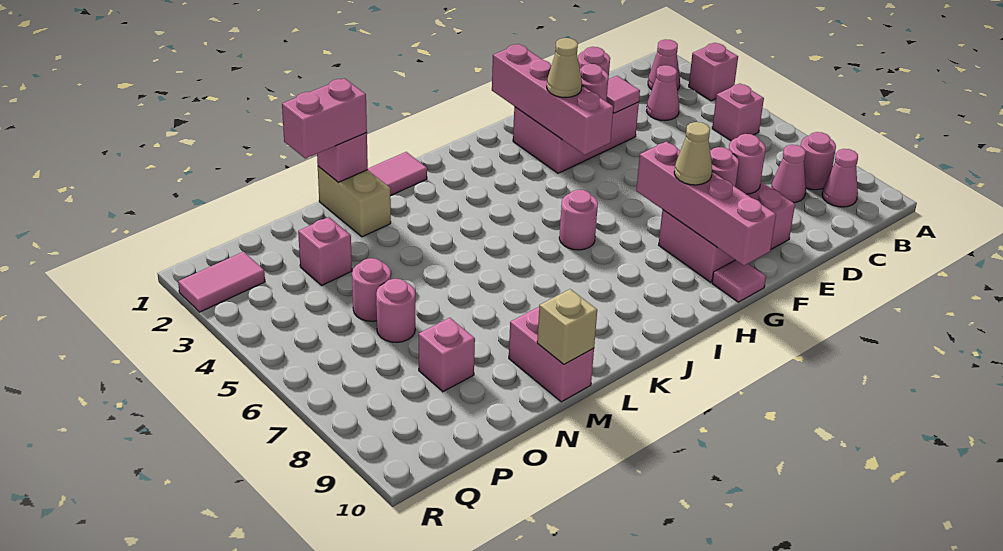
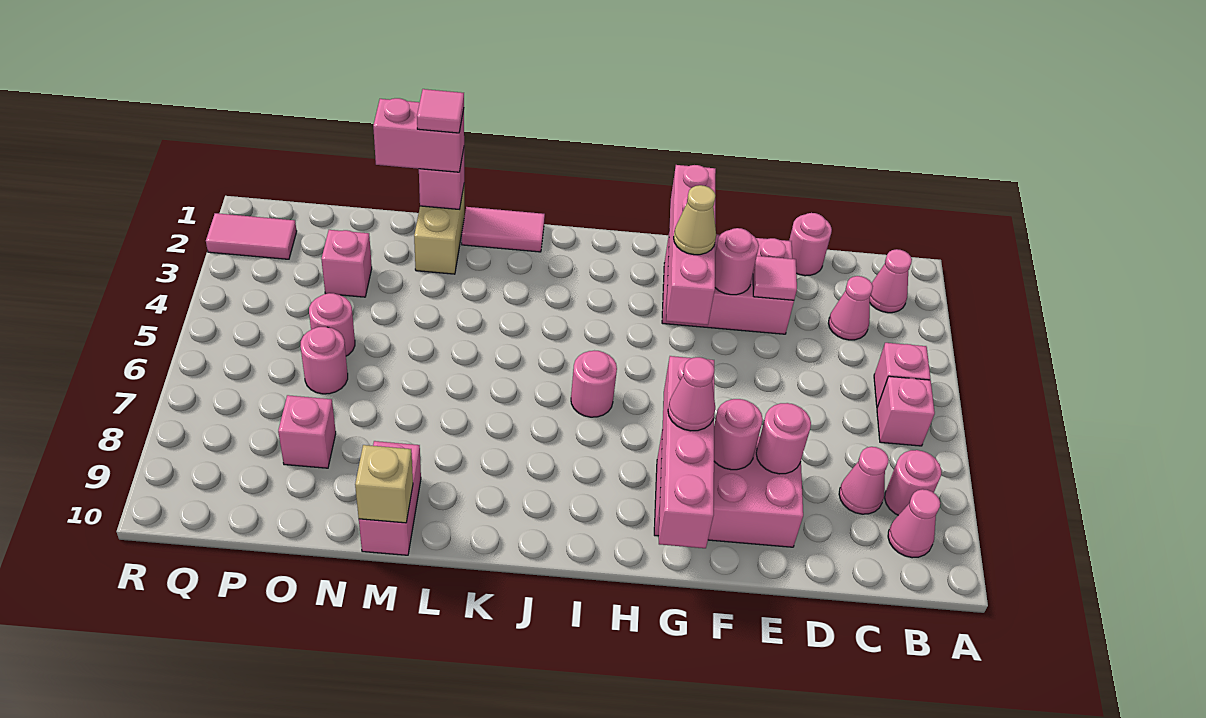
pink brick A3 level 1 -> pink brick B6 level 1
tan cone G8 level 3 -> pink cone G8 level 3
pink tile G10 level 1 -> pink tile M1 level 4

